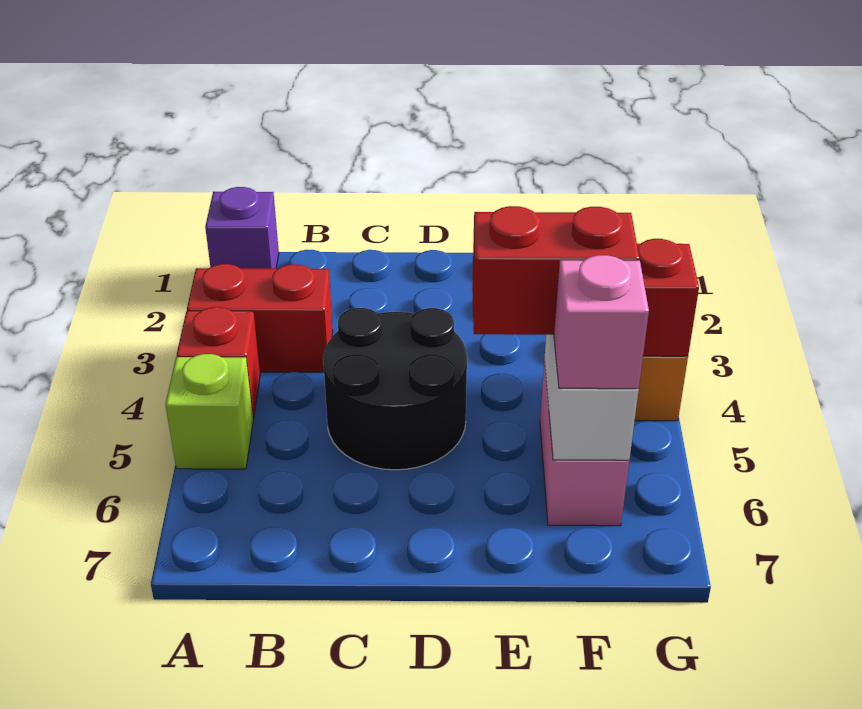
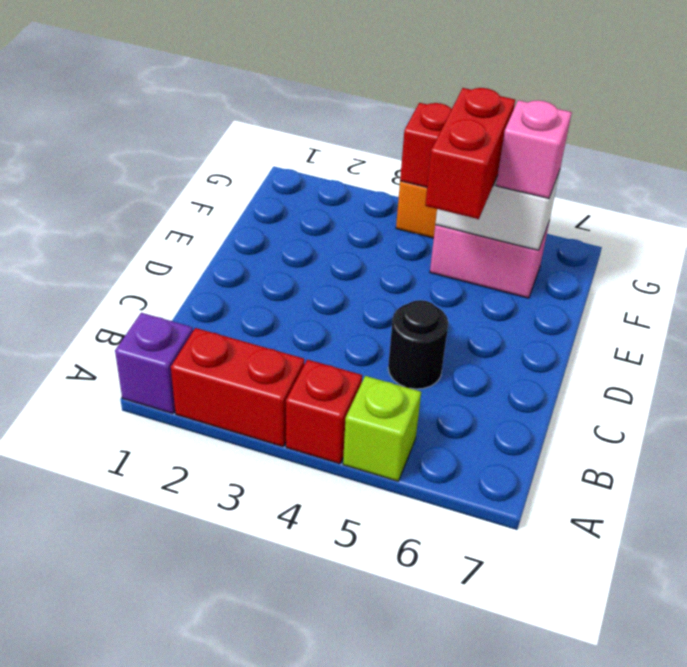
red brick A3:B3 level 1 -> red brick A2:A3 level 1
black round brick C4:D5 level 1 -> black round brick C5 level 1

